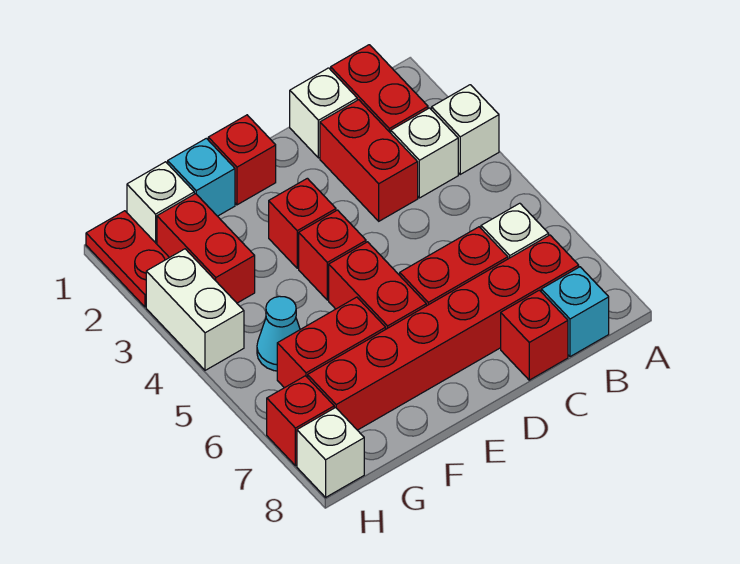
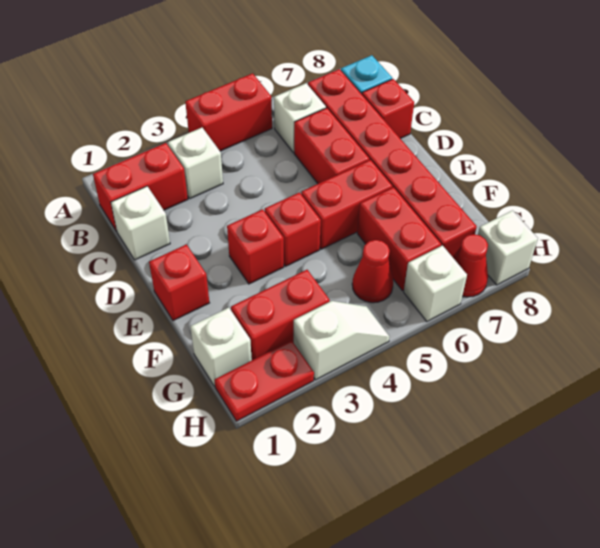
white brick A3 level 1 -> white brick H6 level 1
red brick C2:C3 level 1 -> red brick A4:A5 level 1
cyan brick F1 level 1 -> none
cyan cone G5 level 1 -> red cone G5 level 1
white brick H3:H4 level 1 -> white slope H3:H4 level 1 top 3
red brick H7 level 1 -> red cone H7 level 1

